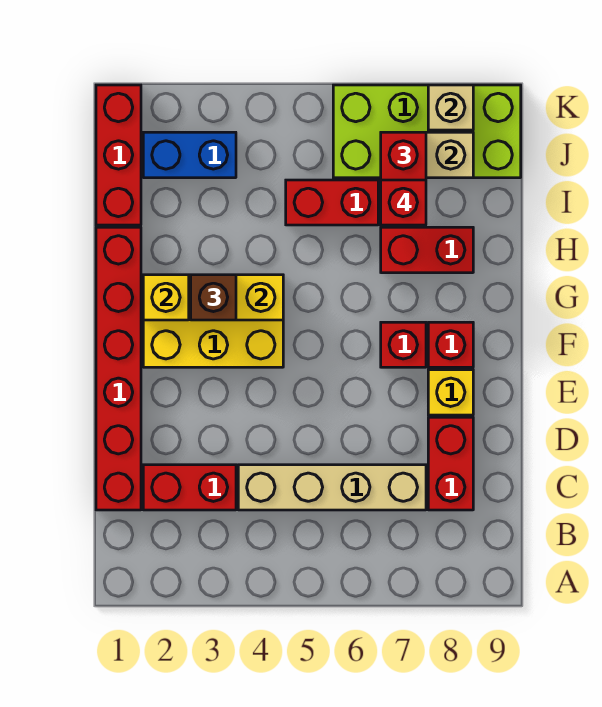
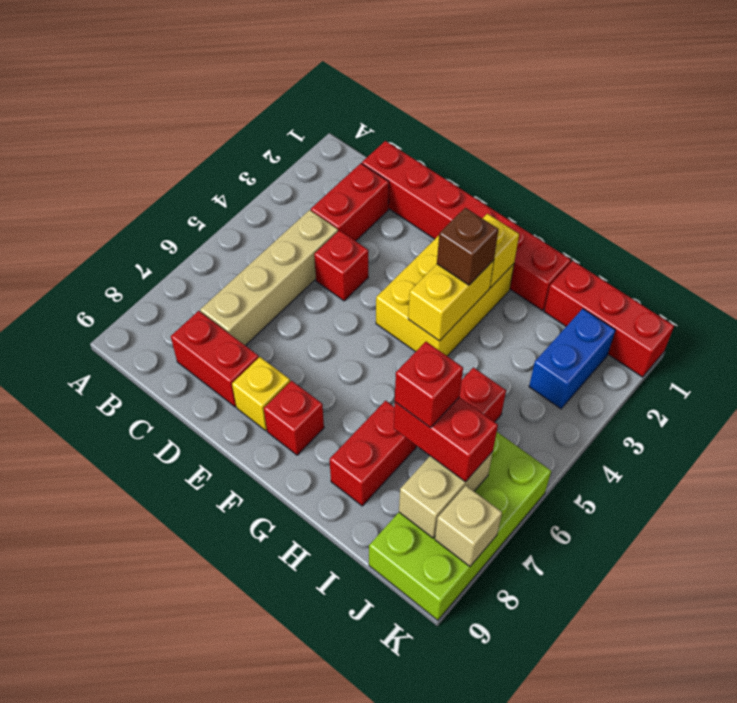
red brick F7 level 1 -> red brick D4 level 1

